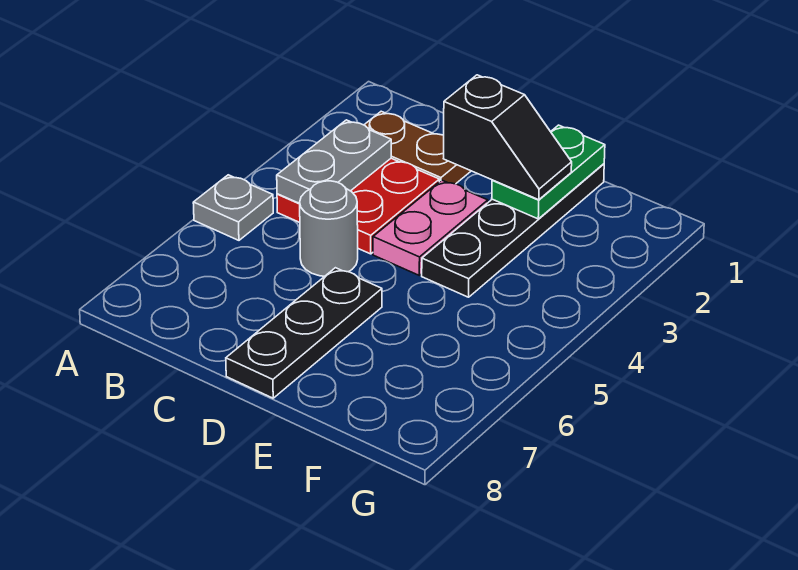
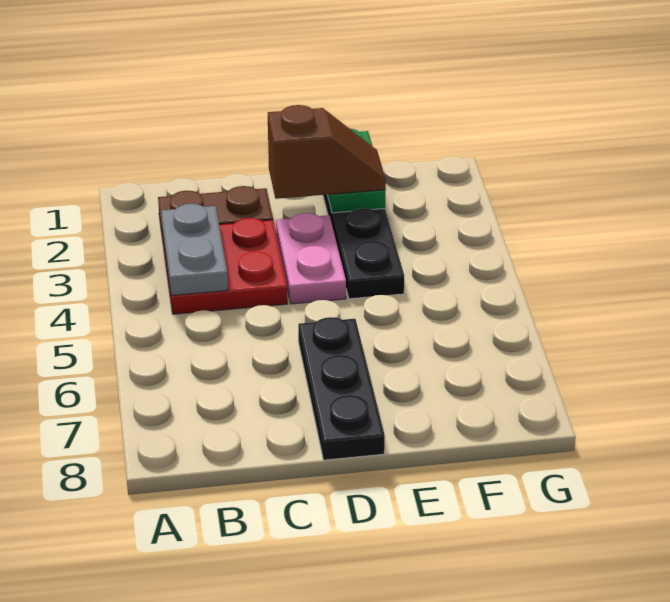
grey plate A5 level 1 -> none
grey round brick C5 level 1 -> none
black slope D2:E2 level 3 top D -> brown slope D2:E2 level 3 top D

